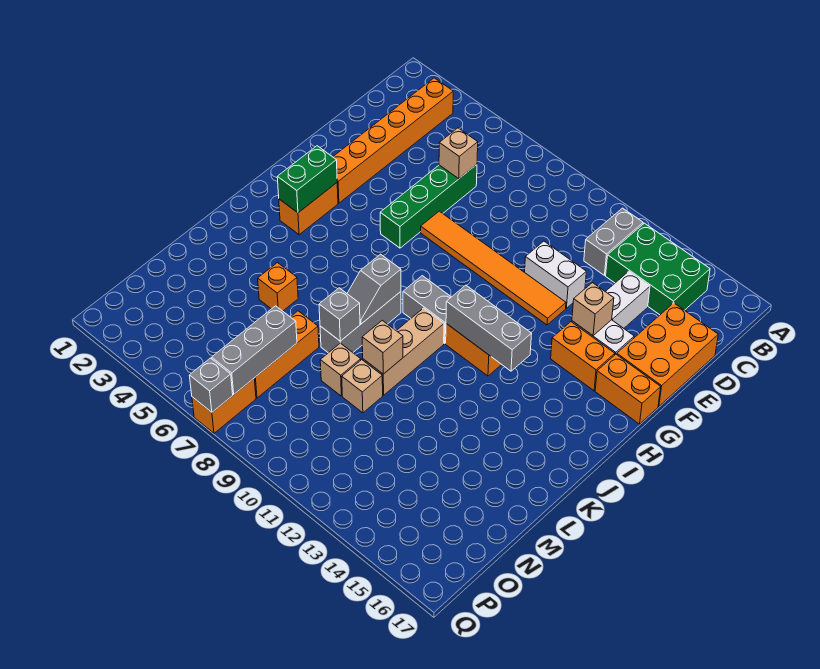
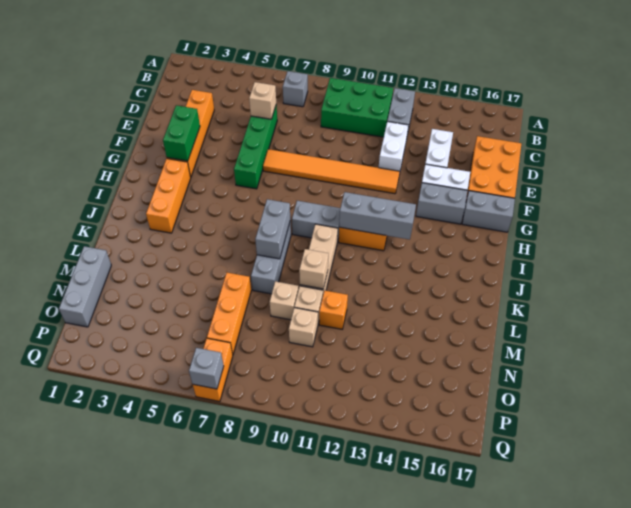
orange brick B3:G3 level 1 -> orange brick D3:G3 level 1
green brick B13:C15 level 1 -> green brick B9:C11 level 1
white brick E11:E12 level 1 -> white brick D12:E12 level 1
tan brick F14 level 2 -> tan brick N10 level 1
orange brick G14:G15 level 1 -> grey brick G14:G15 level 1
orange brick G16:G17 level 1 -> grey brick G16:G17 level 1
orange brick H3:I3 level 1 -> orange brick H3:J3 level 1
green brick H3:I3 level 2 -> green brick F3:G3 level 2
grey slope J8:K8 level 2 top J -> grey brick J8:K8 level 2
orange brick L5 level 1 -> orange brick M11 level 1
grey brick L8 level 2 -> grey brick B7 level 1
grey brick N7:P7 level 2 -> grey brick M1:O1 level 1

